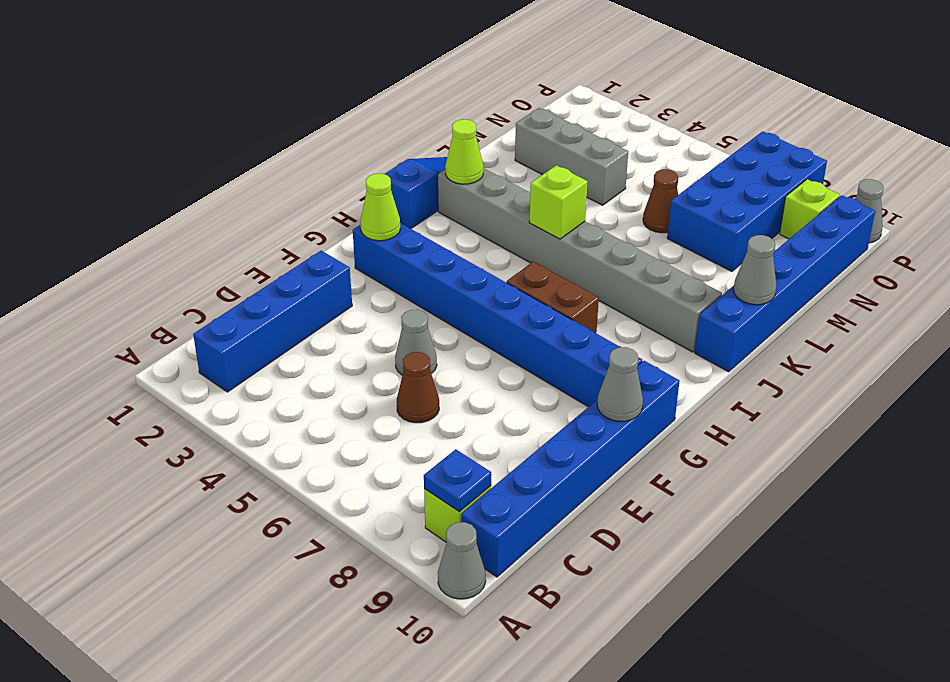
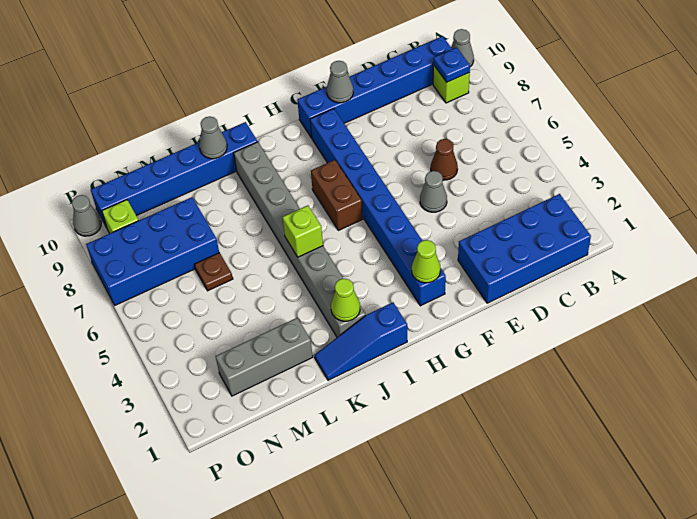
blue brick B2:E2 level 1 -> blue brick B1:E2 level 1
grey brick M2:M4 level 1 -> grey brick L2:N2 level 1
brown cone M6 level 1 -> brown plate M6 level 1

